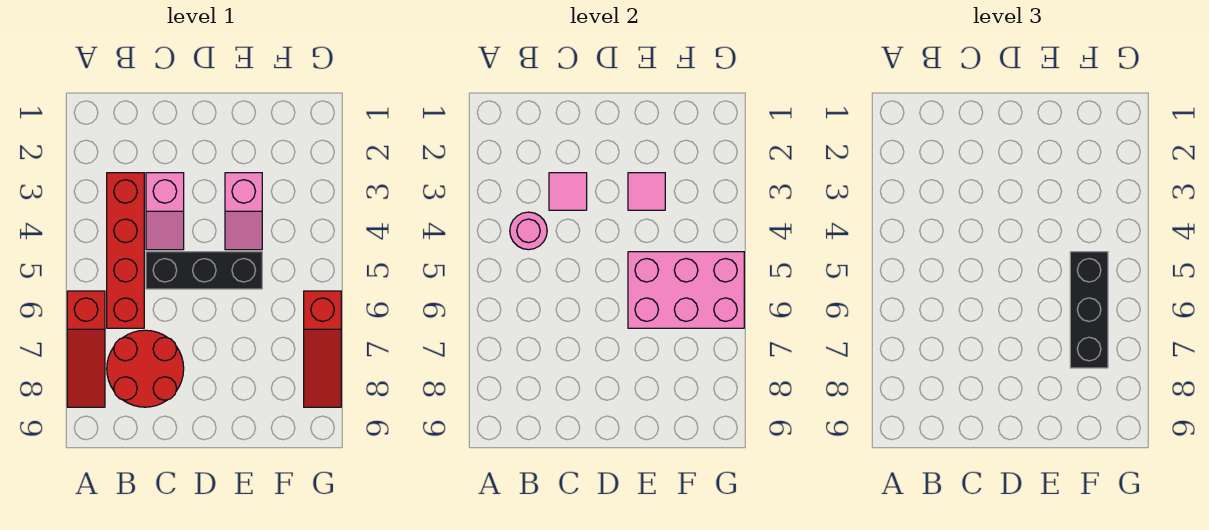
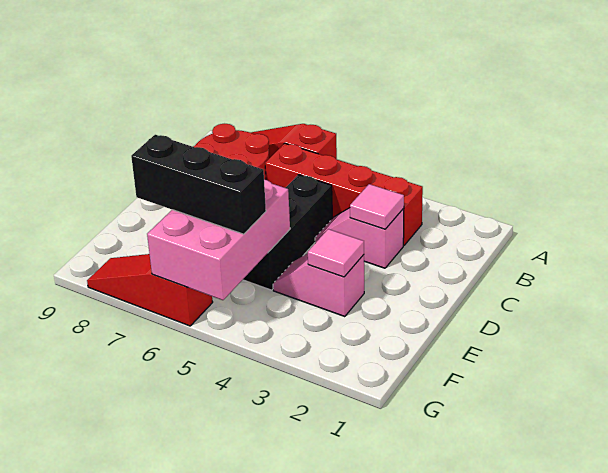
pink round brick B4 level 2 -> none

